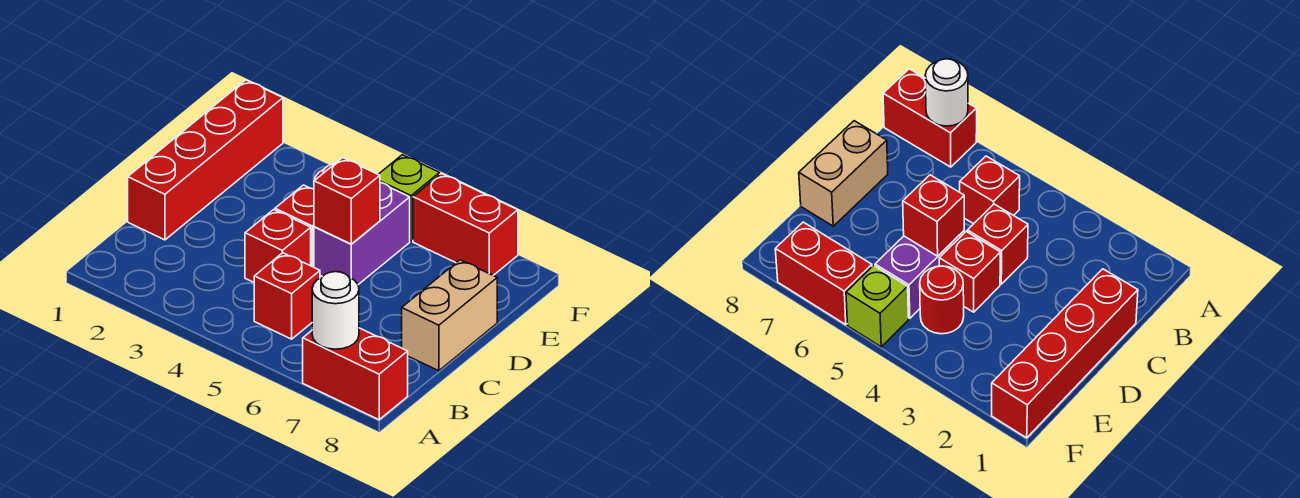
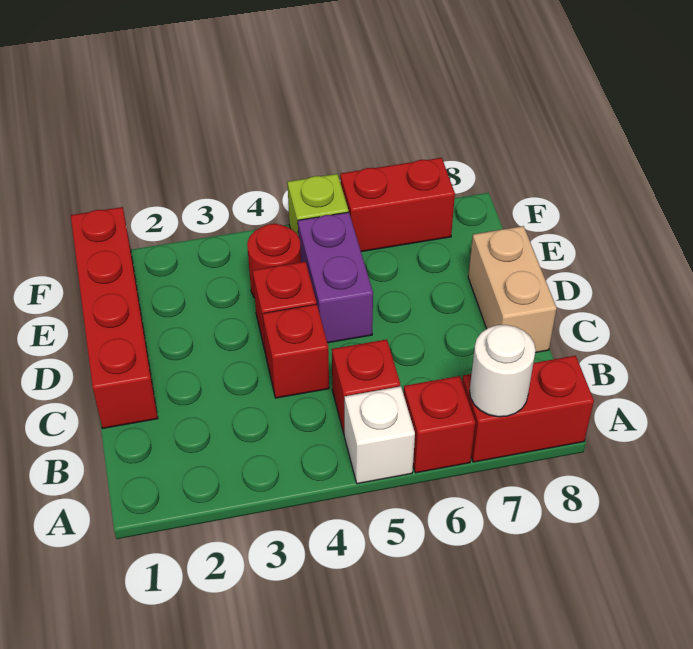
none -> white brick A5 level 1
red brick D5 level 2 -> red brick A6 level 1

